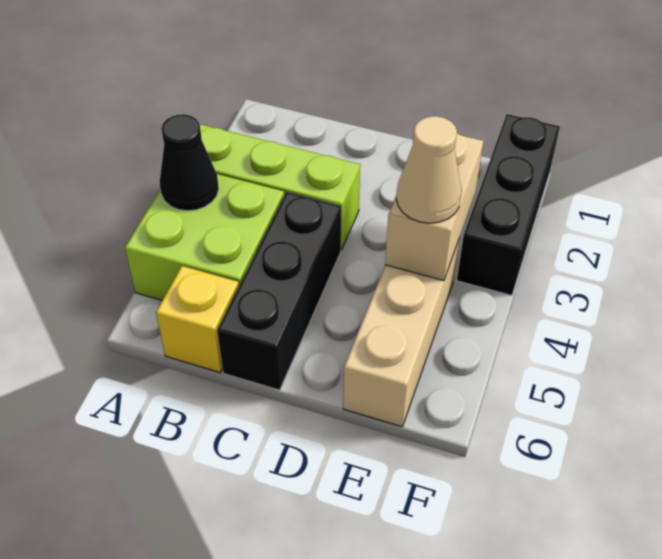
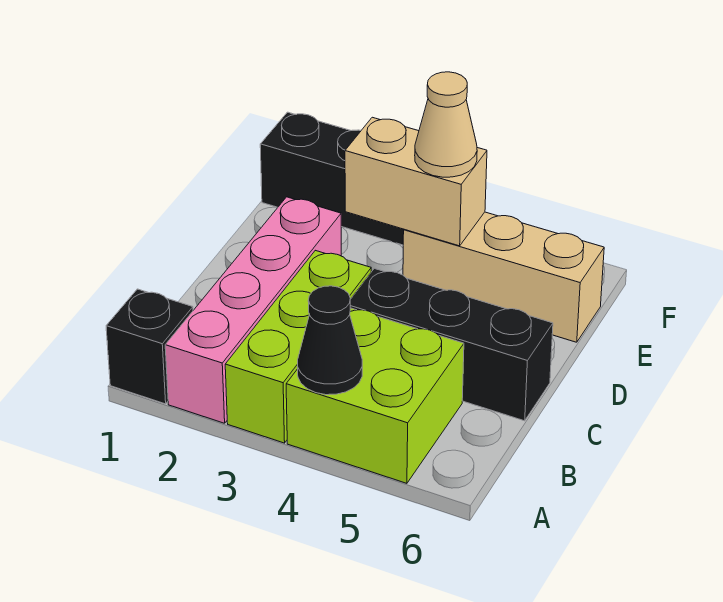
none -> black brick A1 level 1
none -> pink brick A2:D2 level 1
yellow brick B6 level 1 -> none

